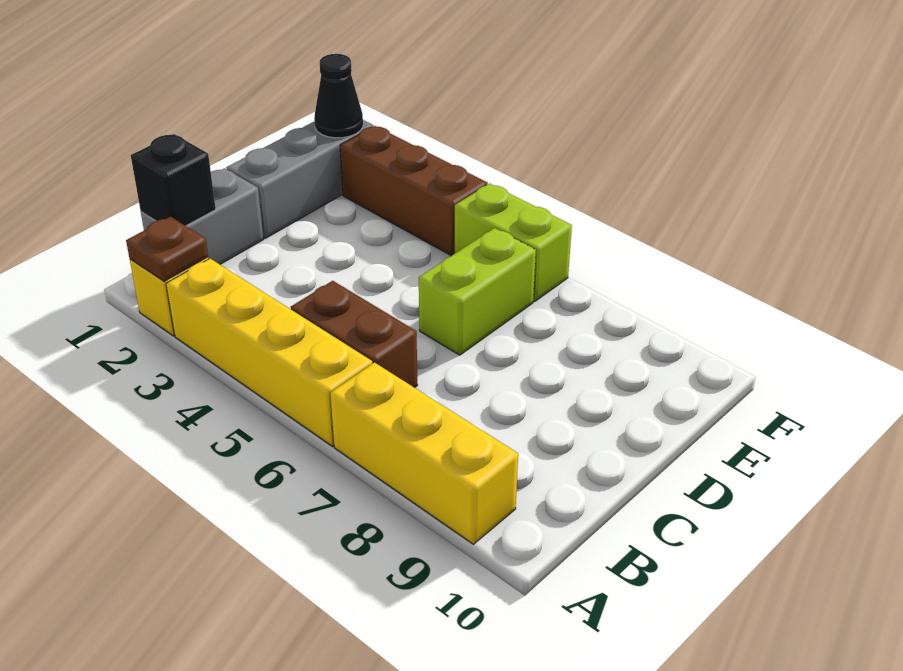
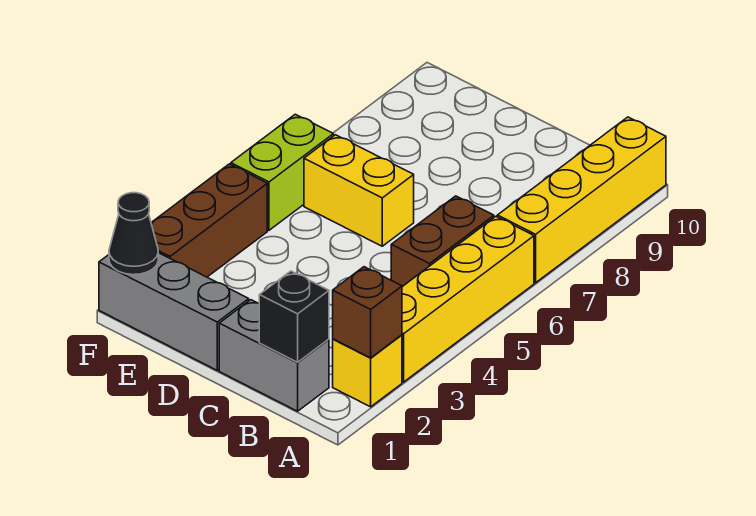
brown plate A2 level 2 -> brown brick A2 level 2
yellow brick A7:A9 level 1 -> yellow brick A7:A10 level 1
lime brick D6:E6 level 1 -> yellow brick D6:E6 level 1

